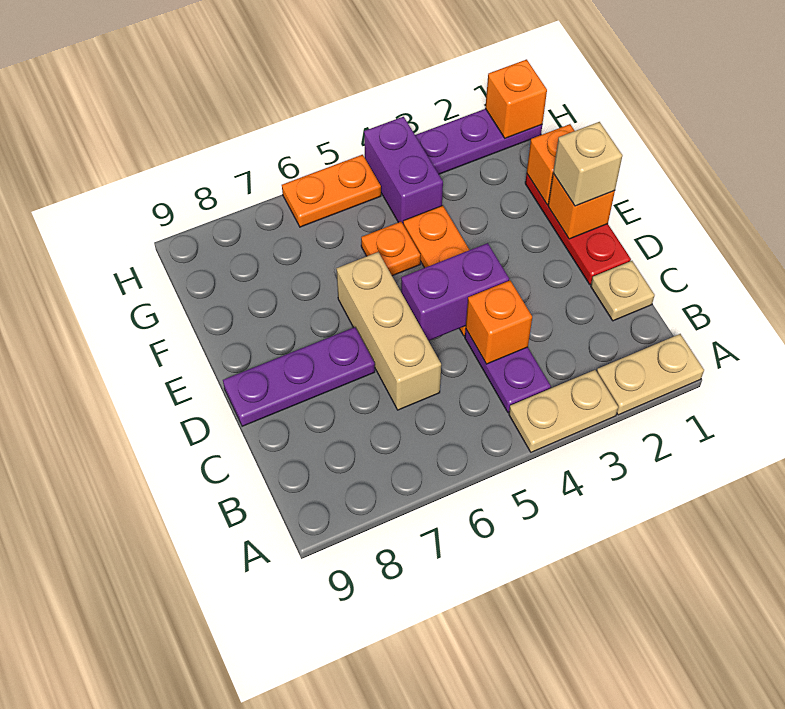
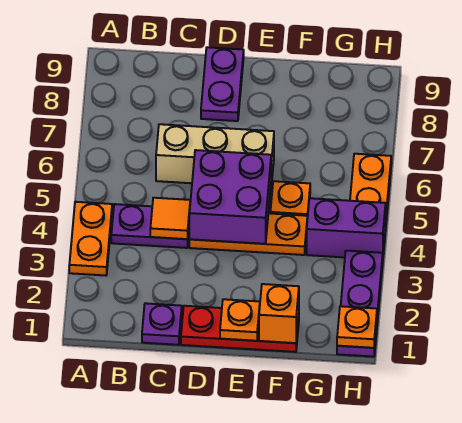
tan plate A1:A2 level 1 -> none
tan plate A3:A4 level 1 -> orange plate A3:A4 level 1
tan plate C1 level 1 -> purple plate C1 level 1
orange brick C4 level 2 -> orange tile C4 level 2
purple brick D4:D5 level 2 -> purple brick D4:E5 level 2
purple plate D7:D9 level 1 -> purple plate D8:D9 level 1
orange brick E1 level 2 -> orange plate E1 level 2
tan brick E1 level 3 -> none
orange brick H1 level 2 -> orange plate H1 level 2

